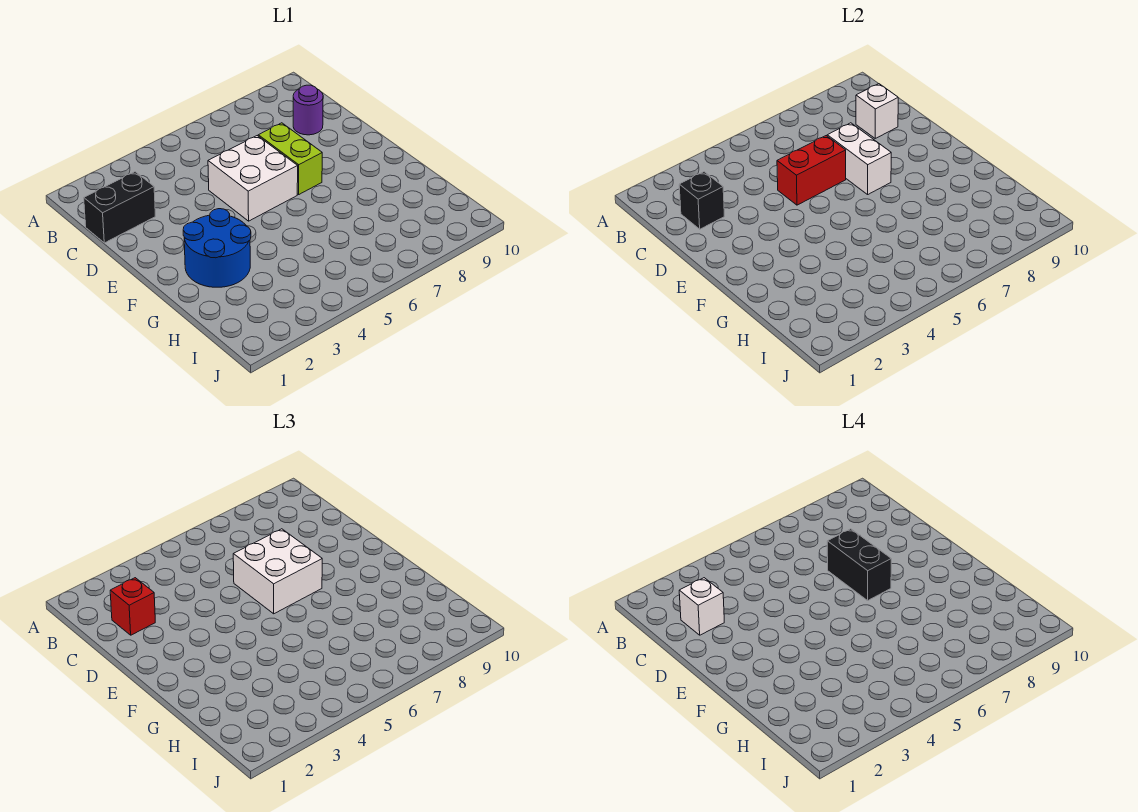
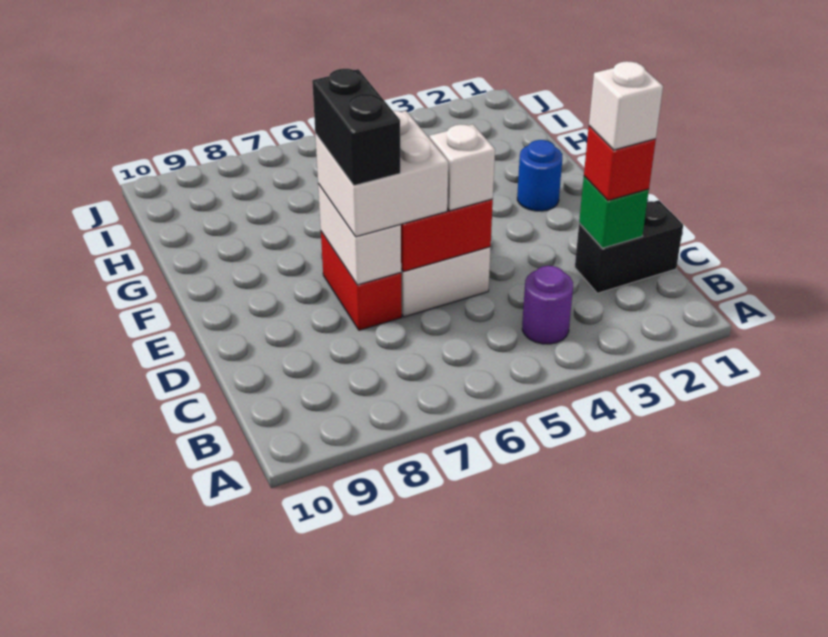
black brick C2 level 2 -> green brick C2 level 2
purple round brick C9 level 1 -> purple round brick B4 level 1
white brick C9 level 2 -> white brick D5 level 3
lime brick D7:E7 level 1 -> red brick D7:E7 level 1
blue round brick F2:G3 level 1 -> blue round brick F2 level 1

